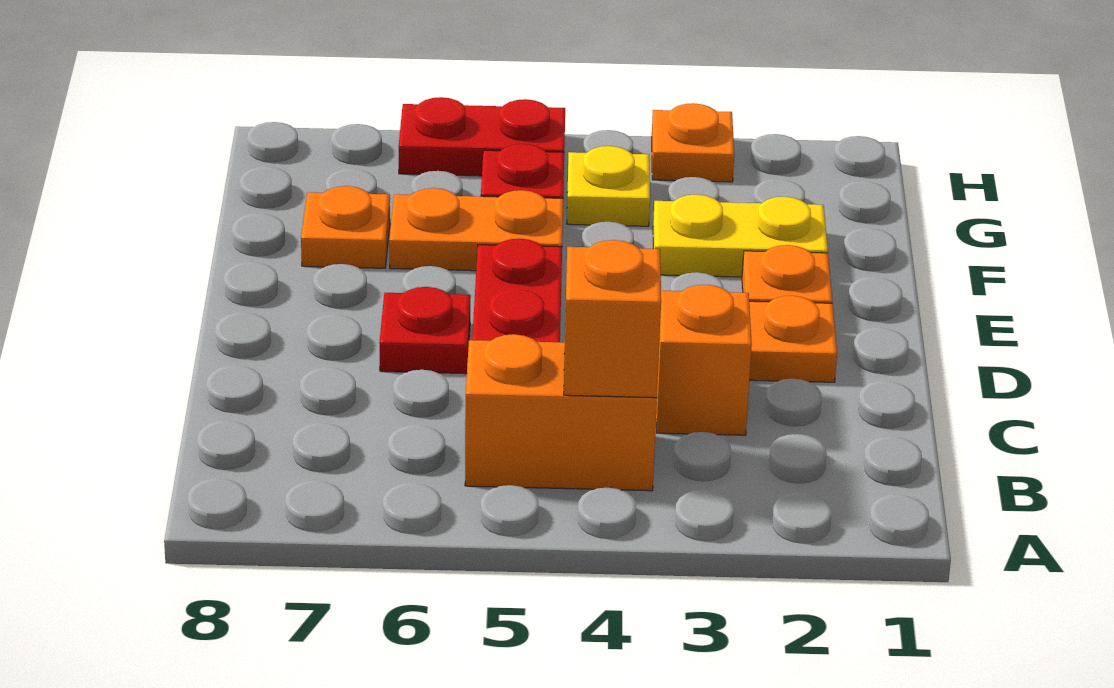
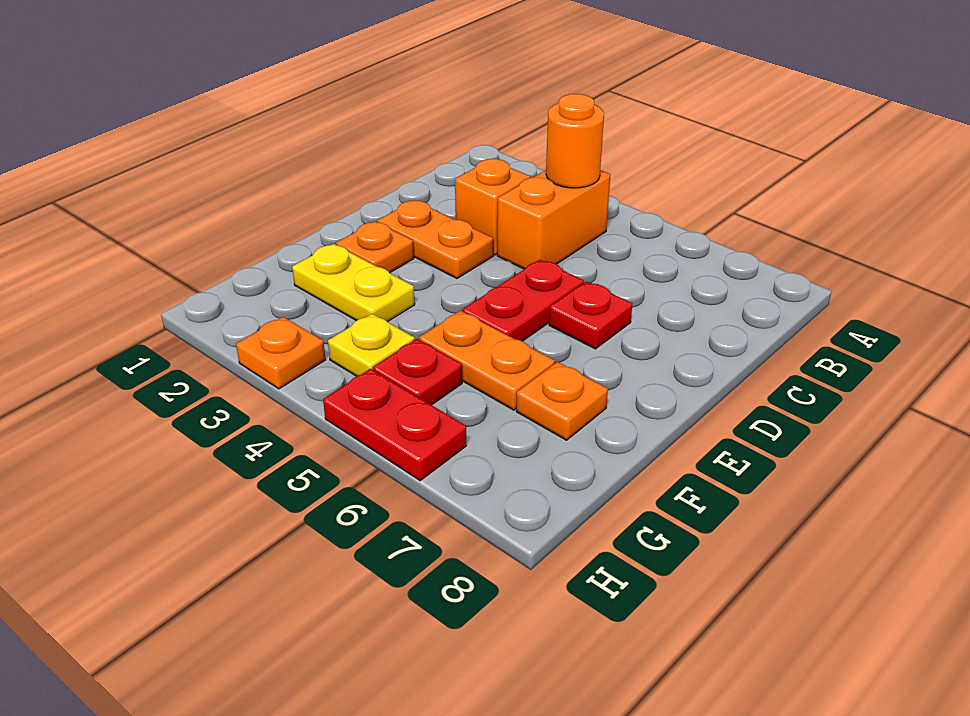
orange brick B4:B5 level 1 -> orange brick B4:C4 level 1
orange brick B4 level 2 -> orange round brick B4 level 2

